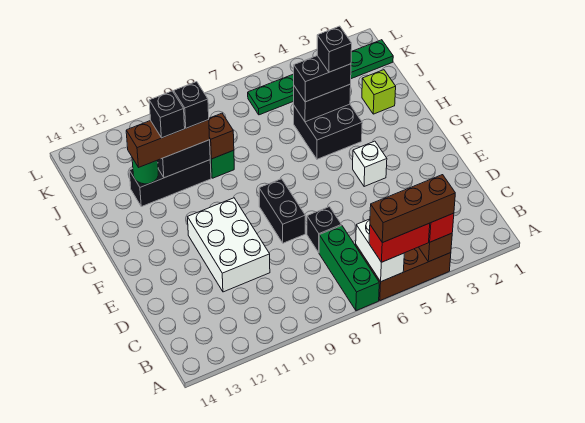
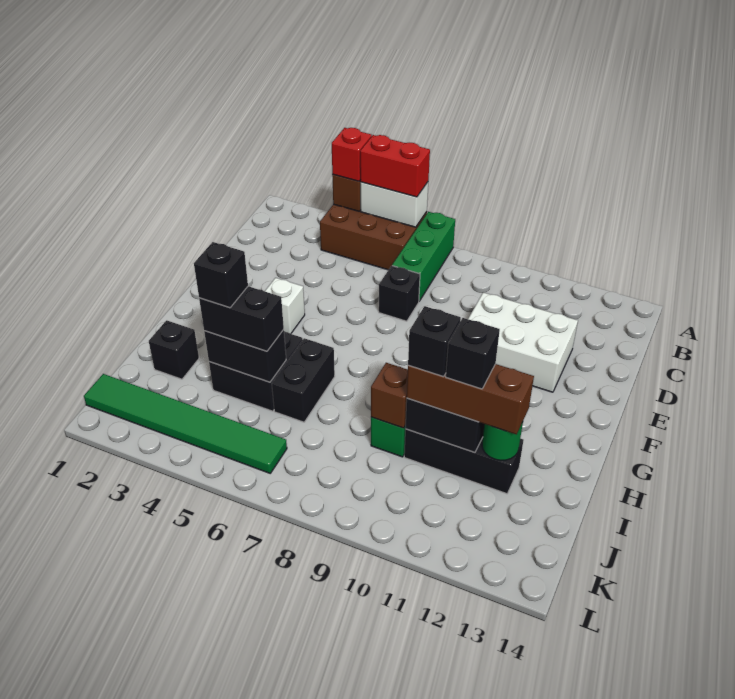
brown brick A4:A6 level 4 -> none
white brick A6:B6 level 2 -> white brick A5:A6 level 2
white brick D10:F11 level 1 -> white brick D10:E12 level 1
black brick E8:F8 level 1 -> black brick H6:I6 level 1
lime brick I2 level 1 -> black brick I2 level 1
green plate K1:K6 level 1 -> green tile K1:K6 level 1

